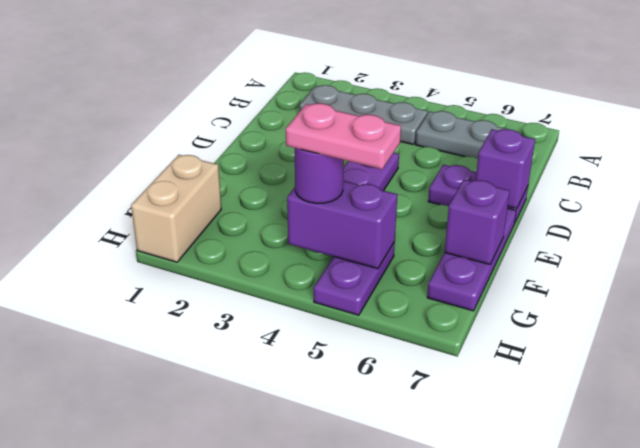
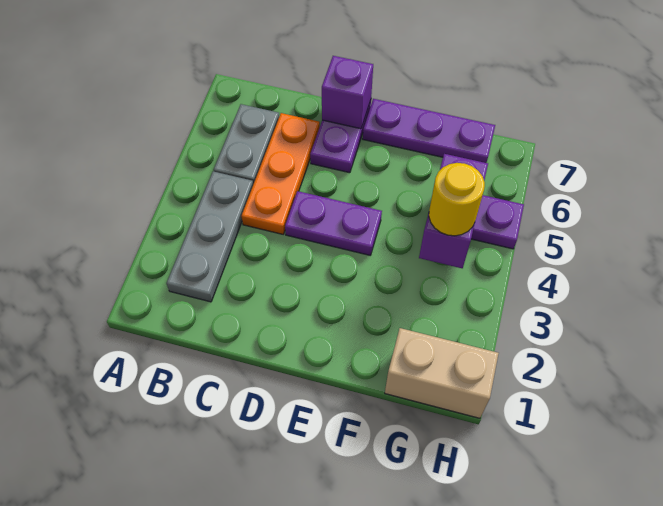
none -> orange plate C4:C6 level 1
purple brick F7 level 2 -> none
purple round brick G4 level 3 -> yellow round brick G4 level 3
pink plate G4:G5 level 4 -> none

